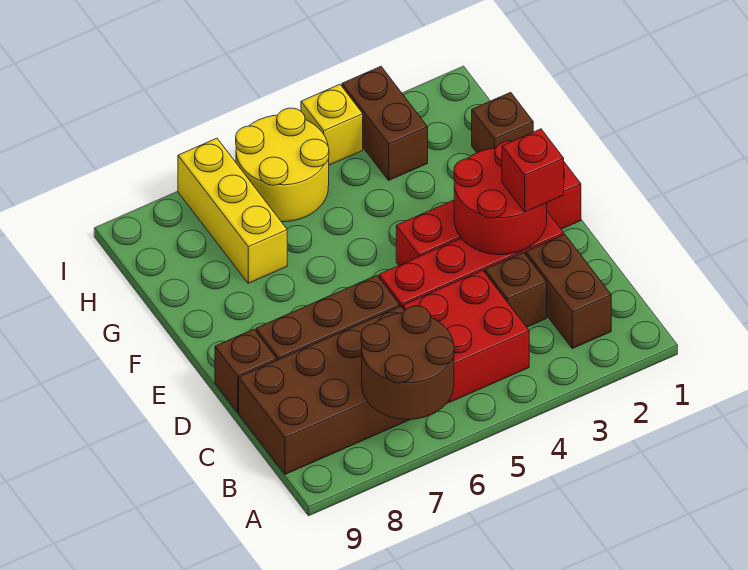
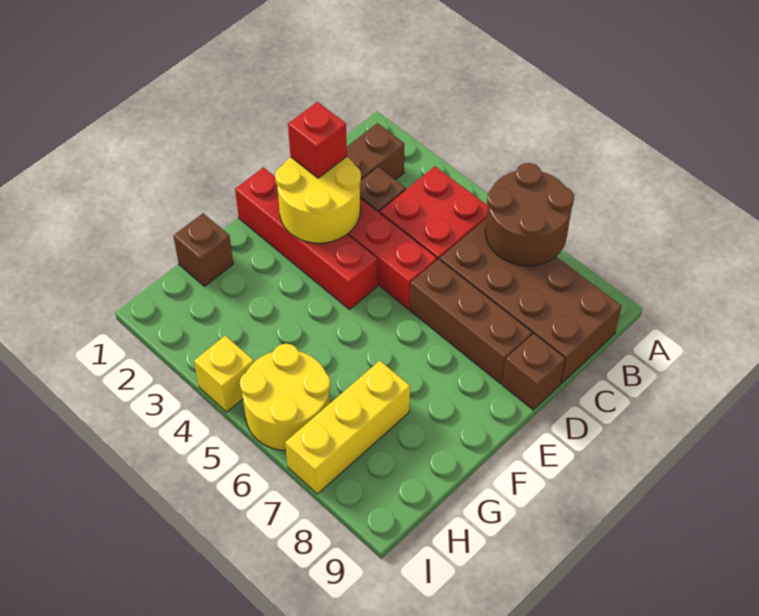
red round brick D2:E3 level 2 -> yellow round brick D2:E3 level 2
brown brick H3:I3 level 1 -> none

